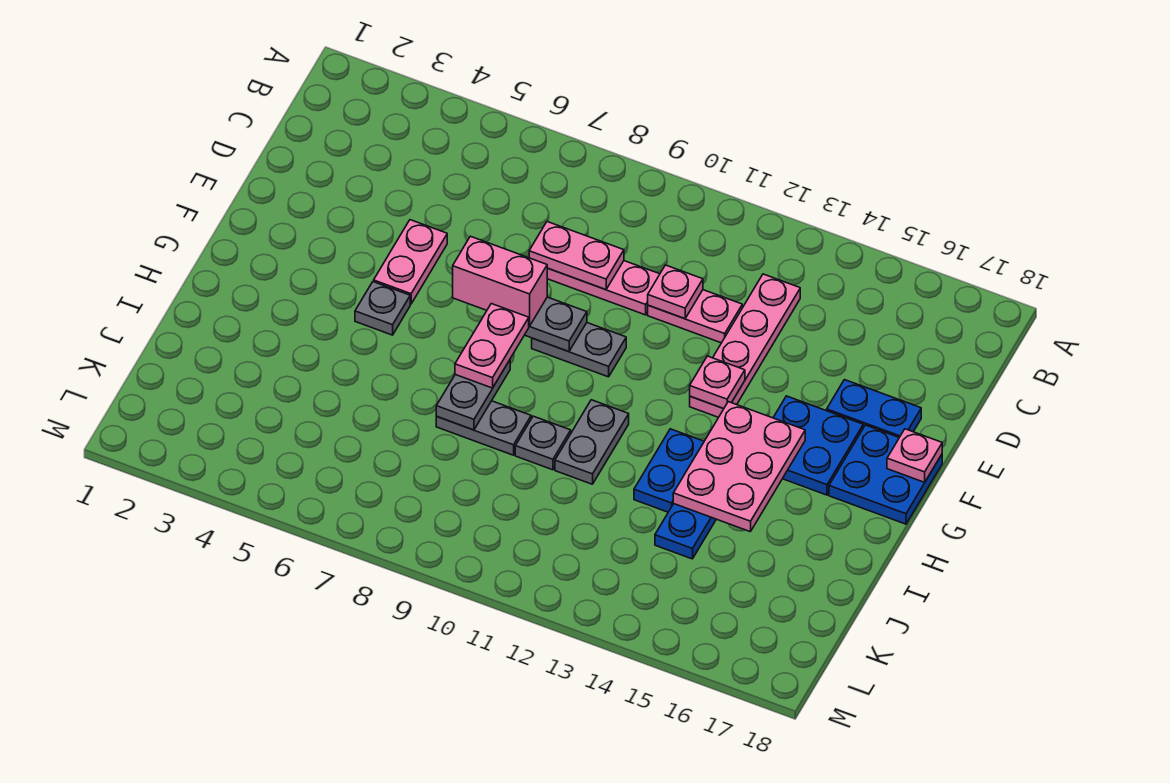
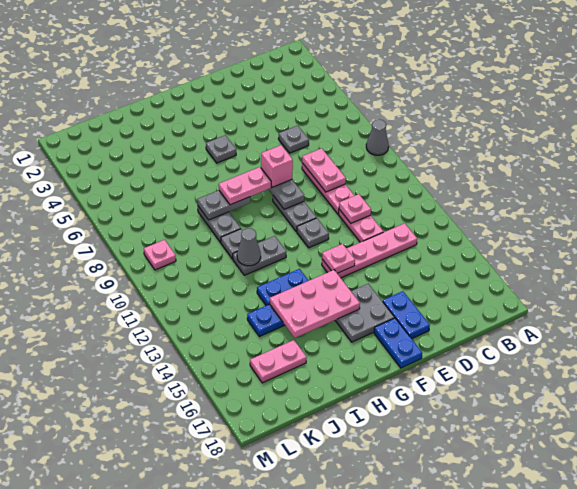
none -> grey cone A8 level 1
none -> grey plate D6 level 1
pink plate E5:F5 level 1 -> pink plate J16:K16 level 1
pink brick F7:F8 level 3 -> pink brick F8 level 3
none -> grey plate F11 level 1
blue plate F15:G16 level 1 -> grey plate F15:G16 level 1
blue plate F17:G18 level 1 -> blue plate F17:F18 level 1
pink plate F18 level 2 -> pink plate L9 level 1
none -> grey cone I11 level 2

